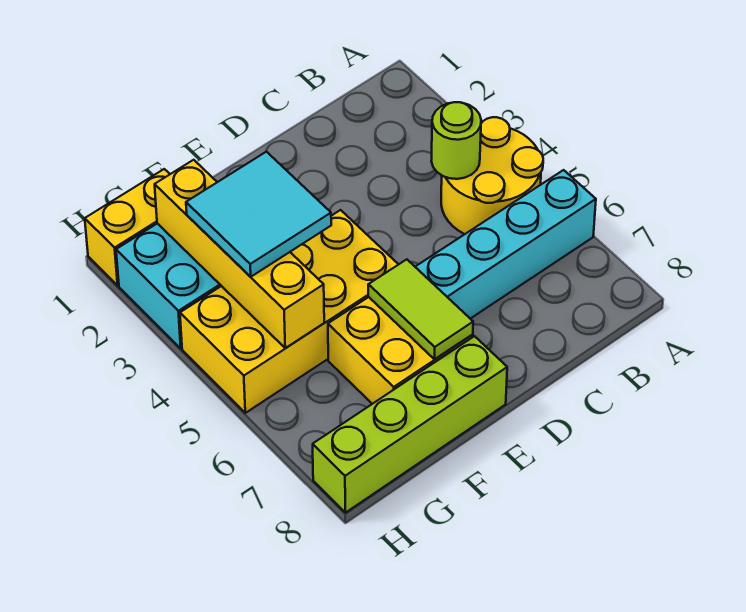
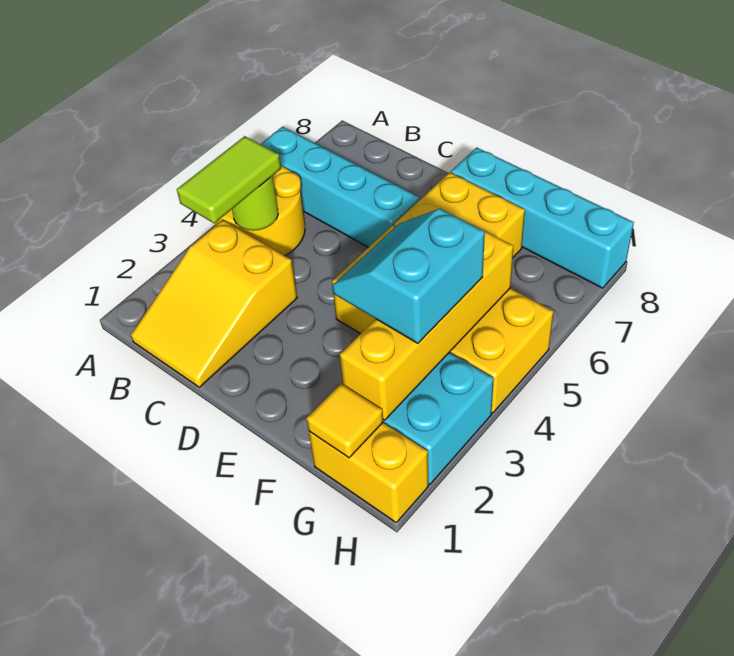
none -> yellow slope B1:C3 level 1 top 3
lime tile E6:E7 level 2 -> lime tile B3:B4 level 3
lime brick E8:H8 level 1 -> cyan brick E8:H8 level 1
cyan tile F3:G4 level 3 -> cyan slope F3:G4 level 3 top G
none -> yellow tile G1 level 2

